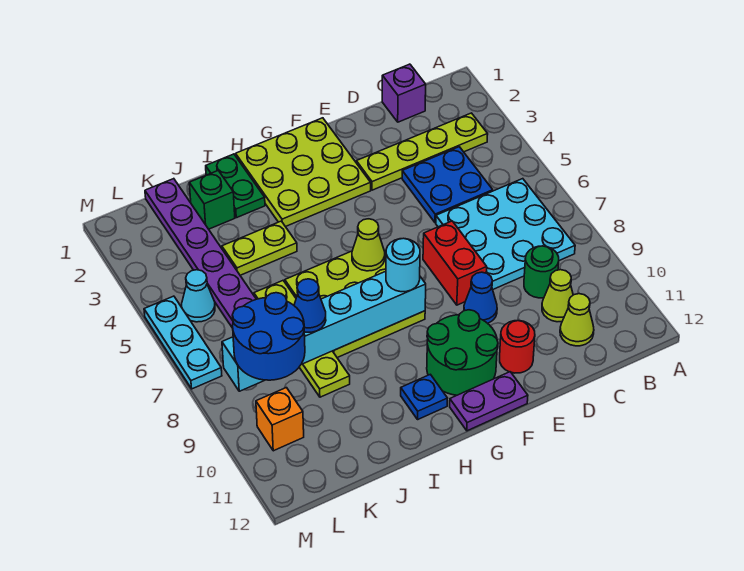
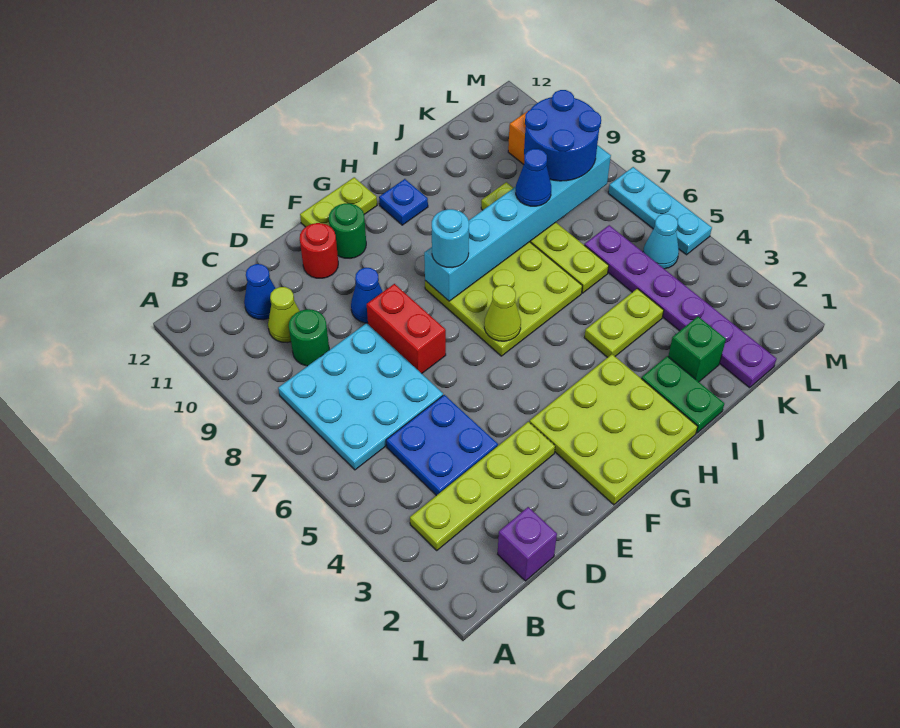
lime cone C11 level 1 -> blue cone C11 level 1
green round brick F10:G11 level 1 -> green round brick F11 level 1
purple plate F12:G12 level 1 -> lime plate F12:G12 level 1

